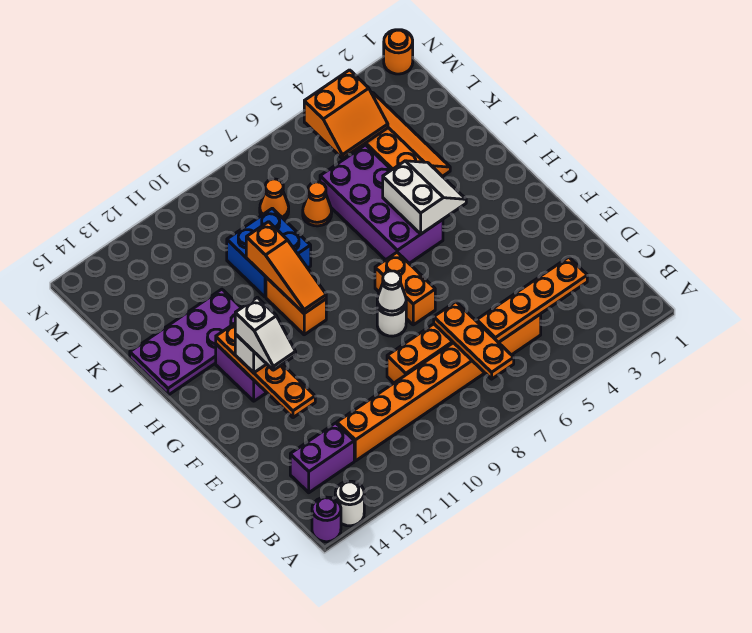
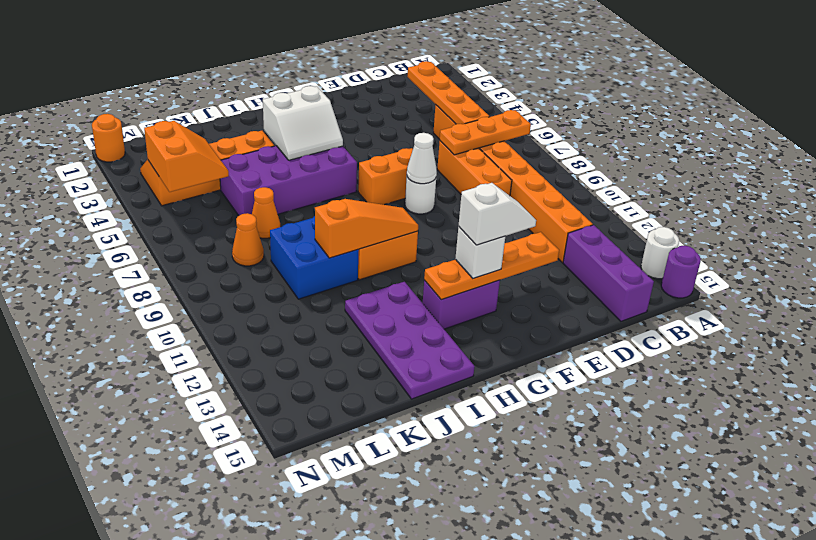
purple brick C13:C14 level 1 -> purple brick C13:C15 level 1
white slope H4:I5 level 2 top 5 -> white slope H4:I5 level 2 top 4

